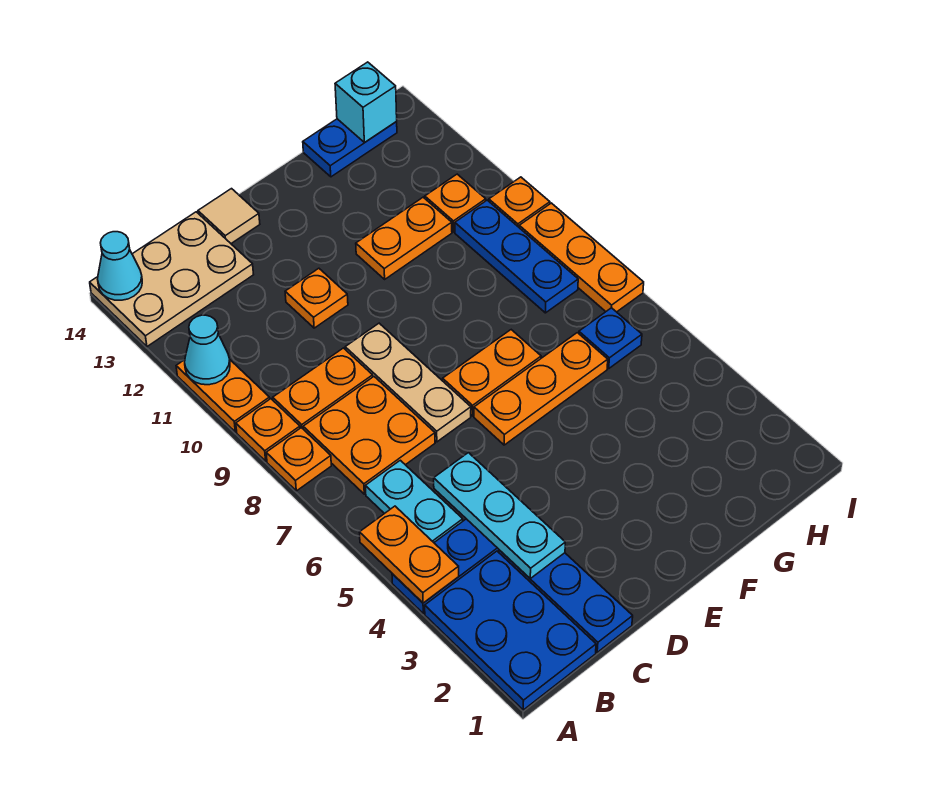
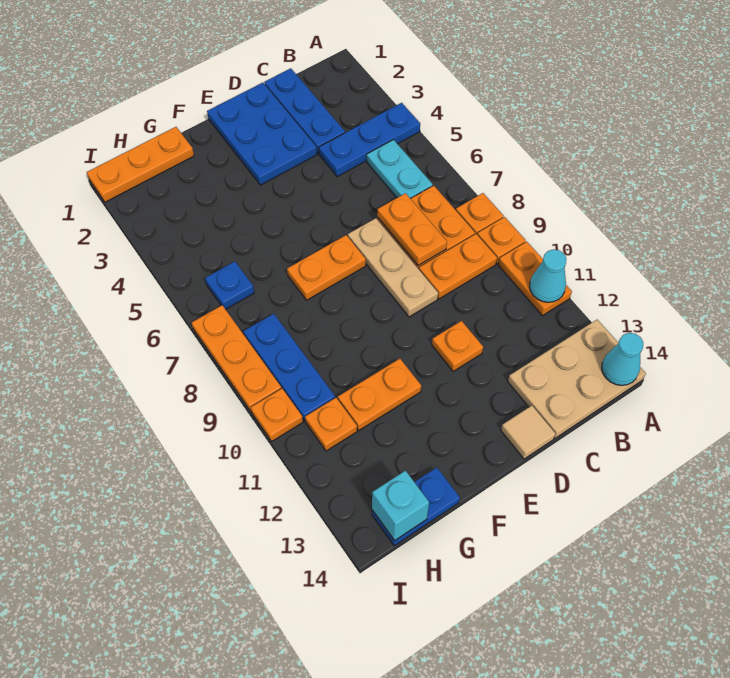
blue plate A1:B3 level 1 -> blue plate D1:E3 level 1
orange plate A4:A5 level 2 -> orange plate C7:C8 level 2
cyan plate C3:C5 level 2 -> none
orange plate E6:G6 level 1 -> orange plate G1:I1 level 1

